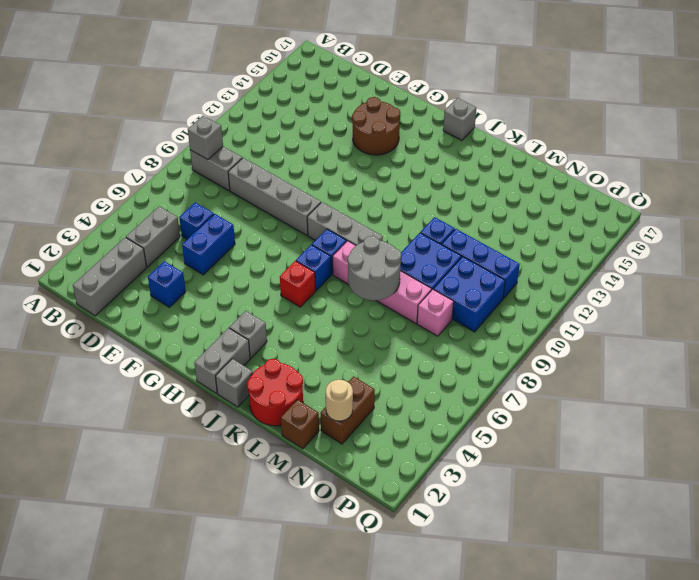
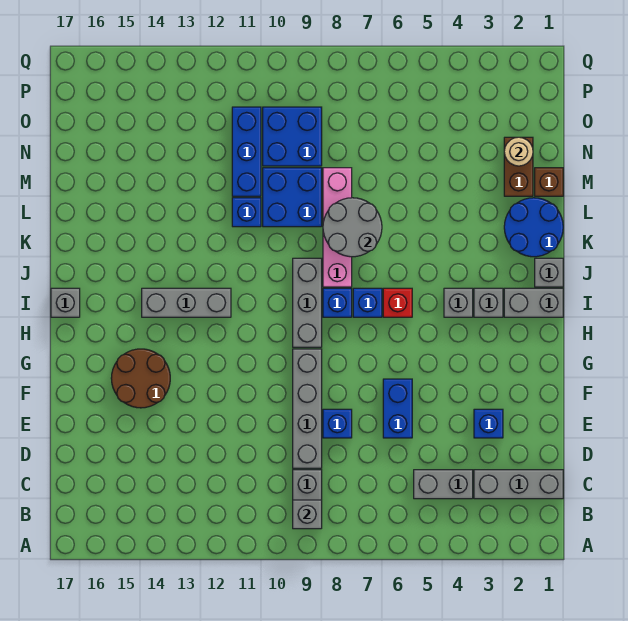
blue brick D6 level 1 -> blue brick E8 level 1
blue brick E5:E6 level 1 -> blue brick E6:F6 level 1
none -> grey brick I4 level 1
none -> grey brick I12:I14 level 1
red round brick K1:L2 level 1 -> blue round brick K1:L2 level 1
brown brick N2:N3 level 1 -> brown brick M2:N2 level 1
pink brick N8 level 1 -> none

